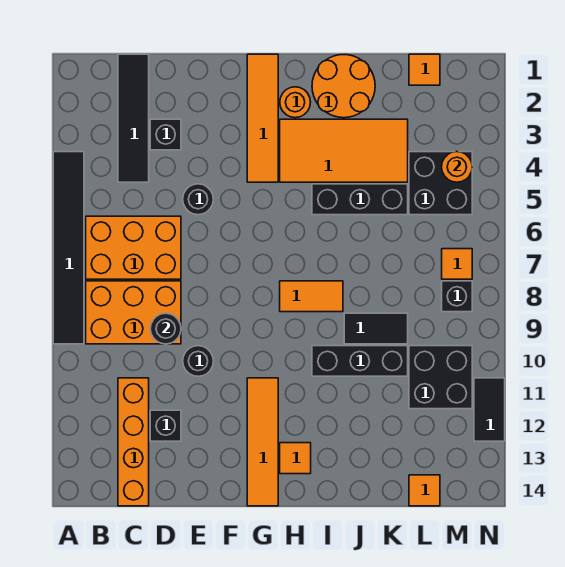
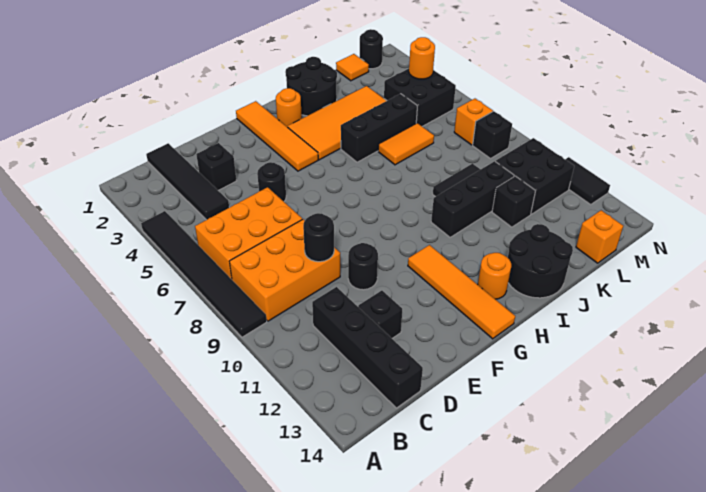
orange brick C11:C14 level 1 -> black brick C11:C14 level 1
orange tile H8:I8 level 1 -> orange tile J6:K6 level 1
orange tile H13 level 1 -> orange round brick H13 level 1
orange round brick I1:J2 level 1 -> black round brick I1:J2 level 1
none -> black round brick I13:J14 level 1
none -> black brick K11 level 1
orange tile L14 level 1 -> orange brick L14 level 1
none -> black round brick M1 level 1
orange tile M7 level 1 -> orange brick M7 level 1

